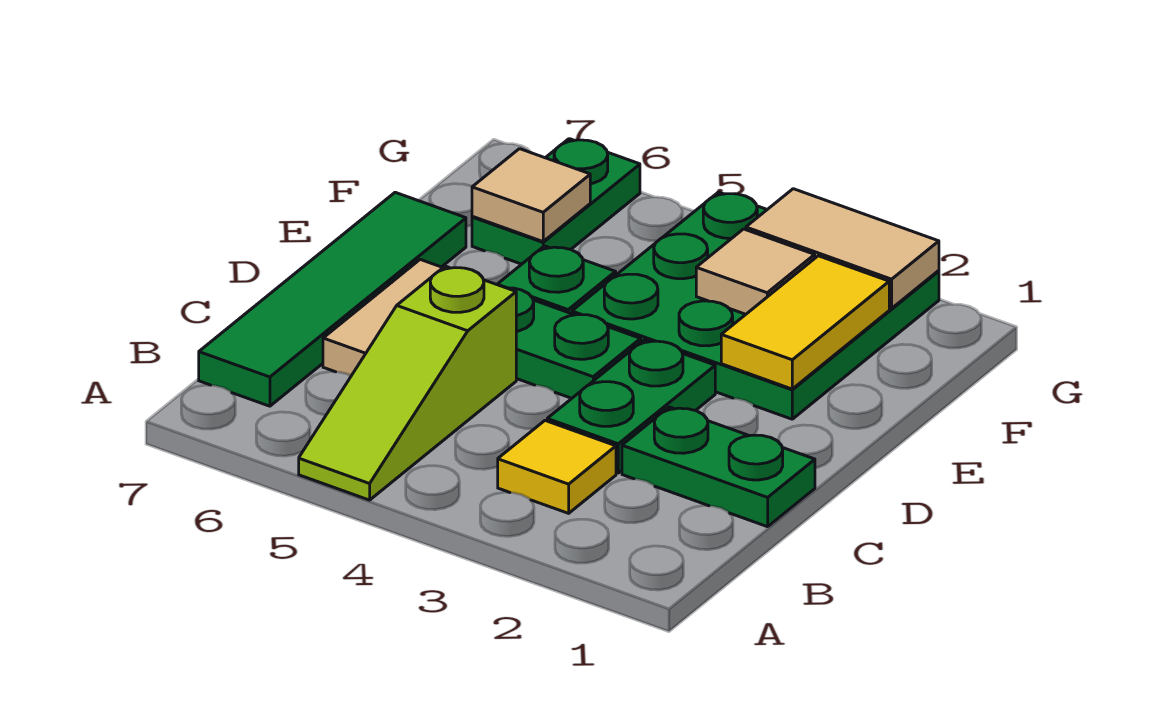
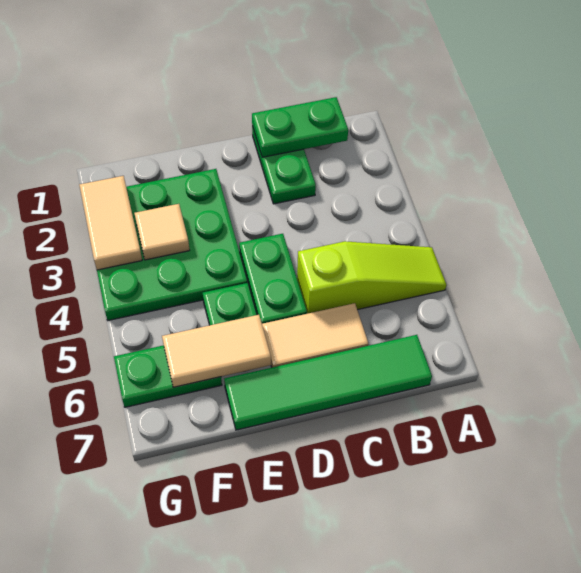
yellow tile B3 level 1 -> none
green plate C3:D3 level 1 -> green plate B1:C1 level 2
yellow tile E2:F2 level 2 -> none
tan tile F6 level 2 -> tan tile E6:F6 level 2

